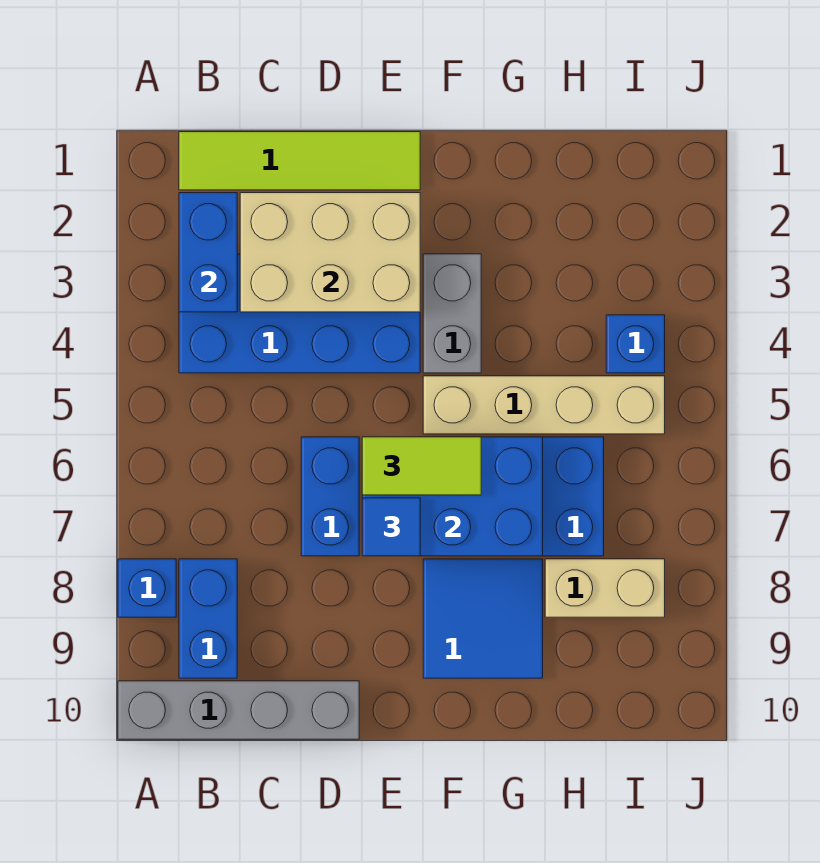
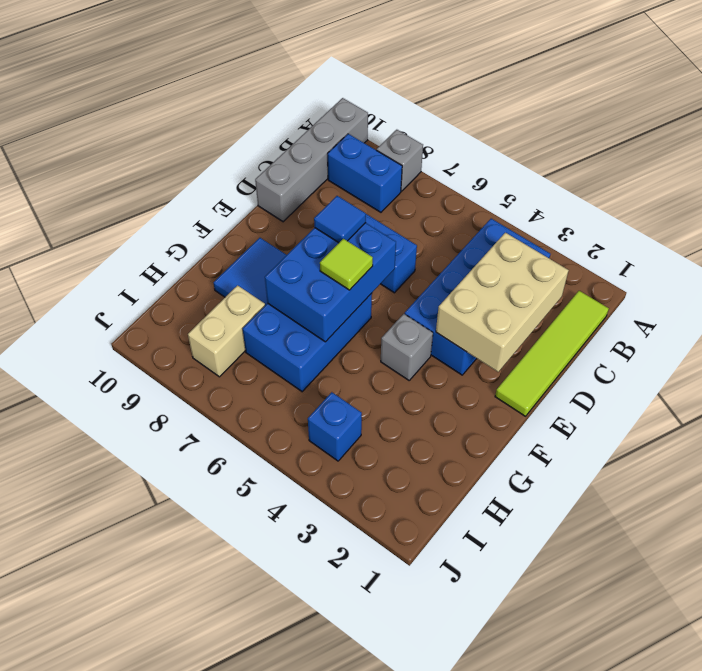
blue brick A8 level 1 -> grey brick A8 level 1
blue brick B2:B3 level 2 -> none
lime tile E6:F6 level 3 -> lime tile F6 level 3
grey brick F3:F4 level 1 -> grey brick F4 level 1
tan brick F5:I5 level 1 -> none

